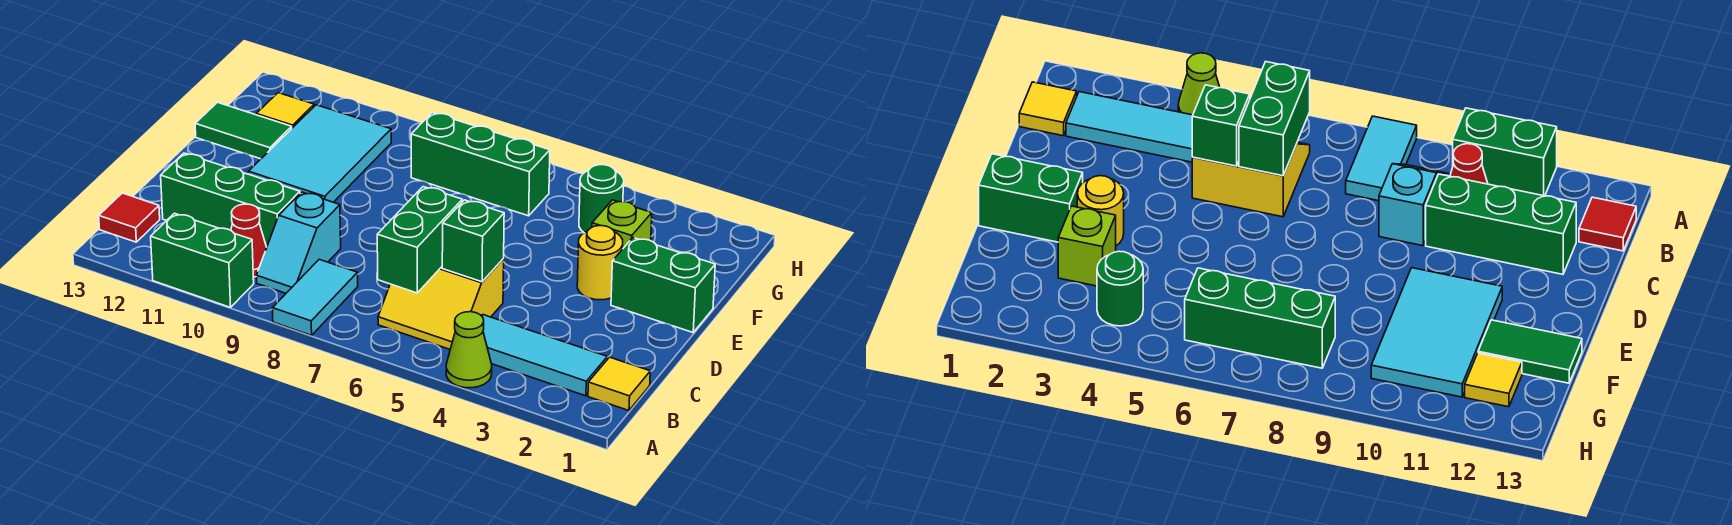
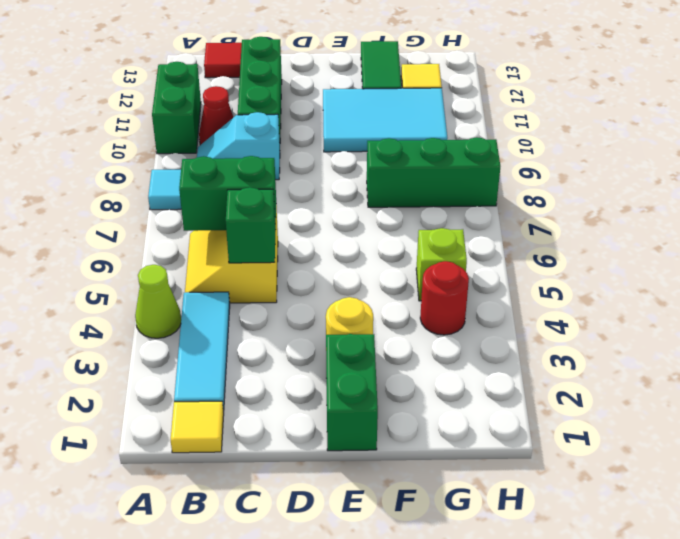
lime brick F3 level 1 -> lime brick G5 level 1
green round brick G4 level 1 -> red round brick G4 level 1
green brick G6:G8 level 1 -> green brick F8:H8 level 1

